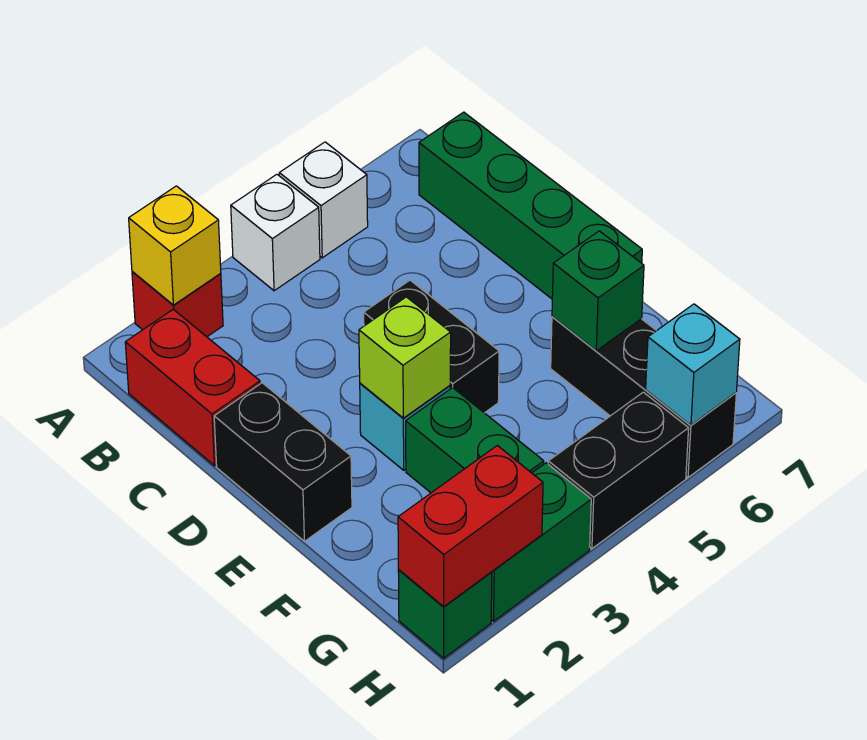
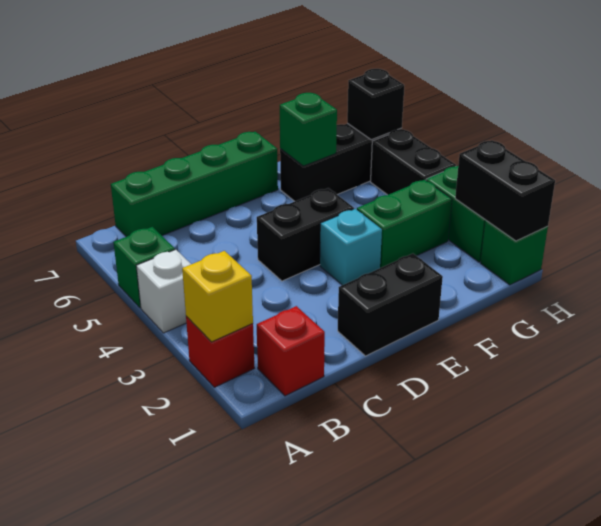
white brick A5 level 1 -> green brick A5 level 1
red brick B1:C1 level 1 -> red brick B1 level 1
lime brick E3 level 2 -> none
red brick H1:H2 level 2 -> black brick H1:H2 level 2
cyan brick H6 level 2 -> black brick H6 level 2

